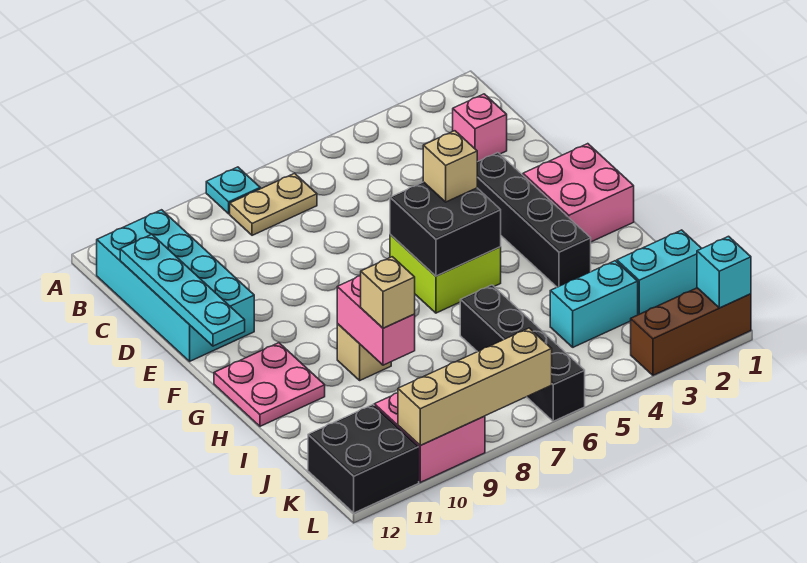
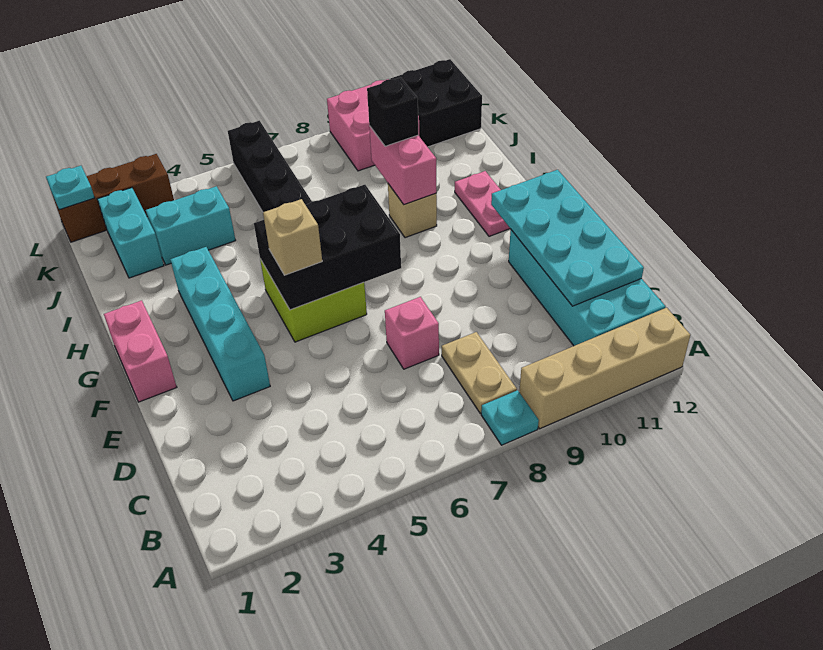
tan plate B7:B8 level 1 -> tan plate B8:C8 level 1
pink brick C2 level 1 -> pink brick D7 level 1
cyan plate C12:F12 level 2 -> cyan plate C11:F12 level 2
black brick E3:H3 level 1 -> cyan brick E3:H3 level 1
pink brick F1:G2 level 1 -> pink brick F1:G1 level 1
black brick F5:G6 level 2 -> black brick F5:G7 level 2
pink plate G11:H12 level 1 -> pink plate G11:H11 level 1
tan brick I9 level 3 -> black brick I9 level 3
cyan brick J1:J2 level 1 -> cyan brick J2:K2 level 1
cyan brick L1 level 2 -> cyan plate L1 level 2
tan brick L7:L10 level 2 -> tan brick A9:A12 level 1

